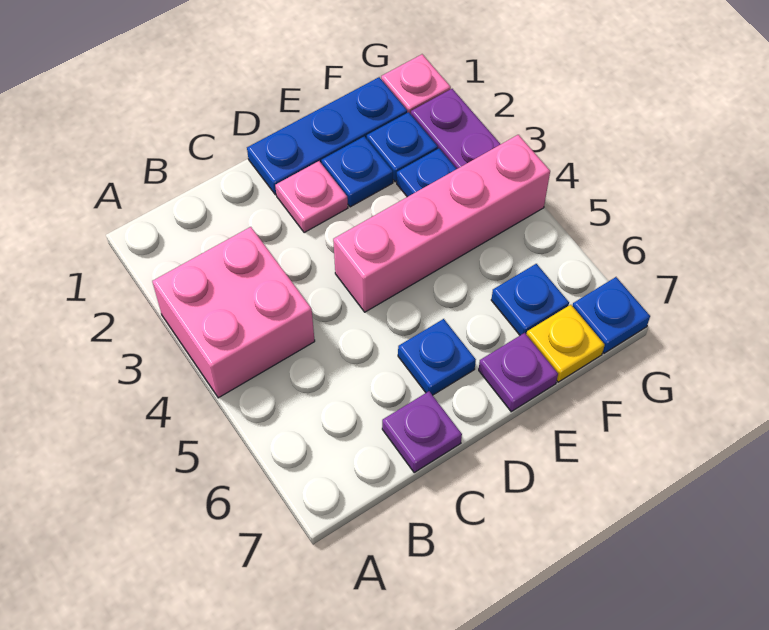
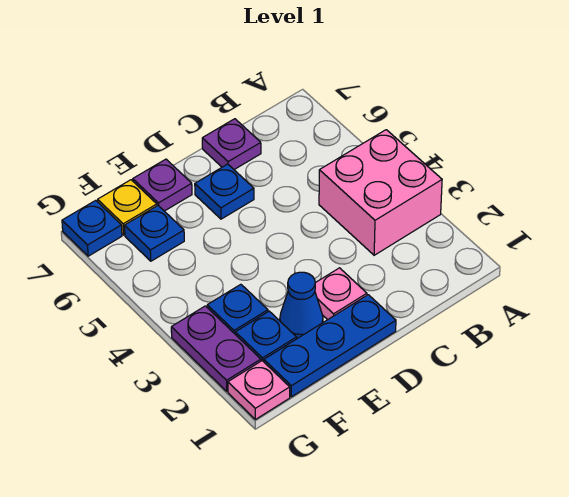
pink brick D4:G4 level 1 -> none
blue plate E2 level 1 -> blue cone E2 level 1

